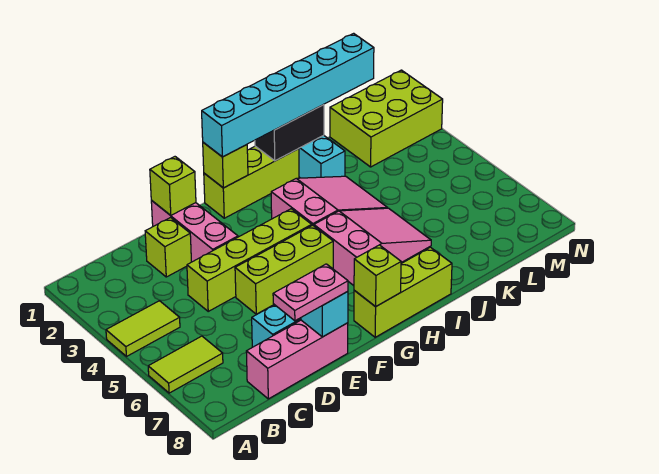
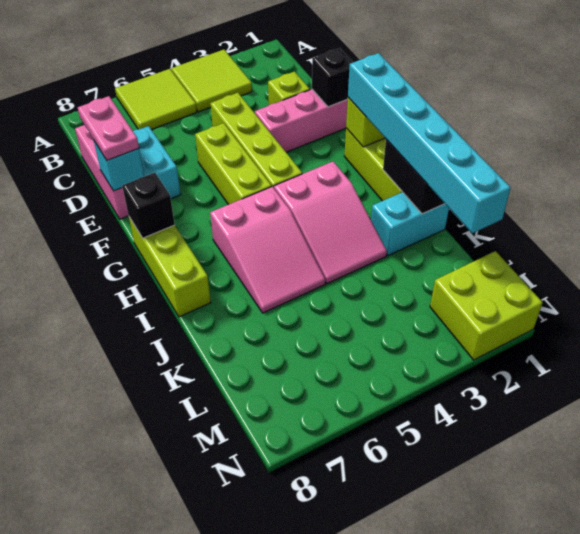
lime tile A4:B4 level 1 -> lime tile A3:B4 level 1
lime tile A6:B6 level 1 -> lime tile A5:B6 level 1
lime brick E1 level 2 -> black brick E1 level 2
lime brick G8 level 2 -> black brick G8 level 2
lime brick L1:N2 level 1 -> lime brick M1:N2 level 1

